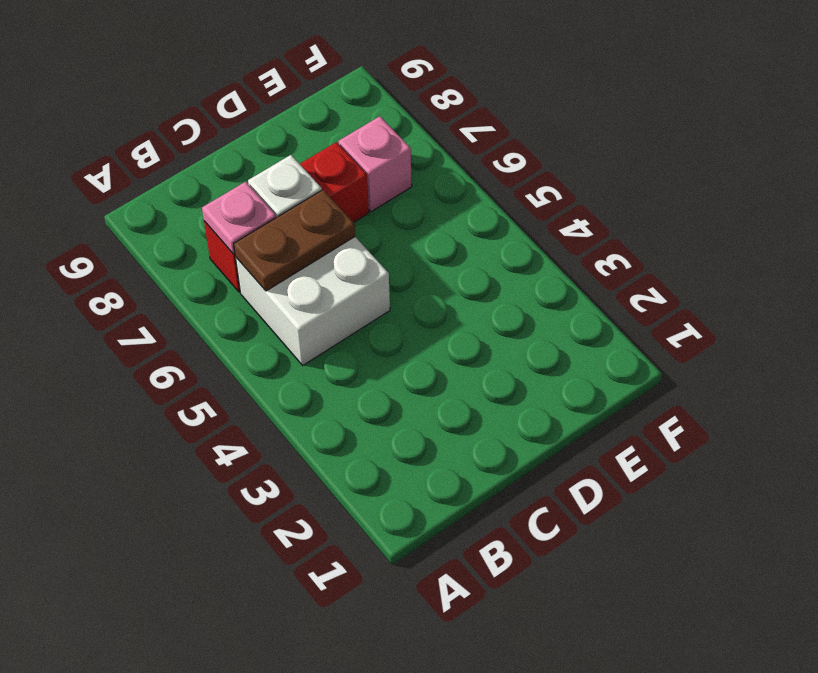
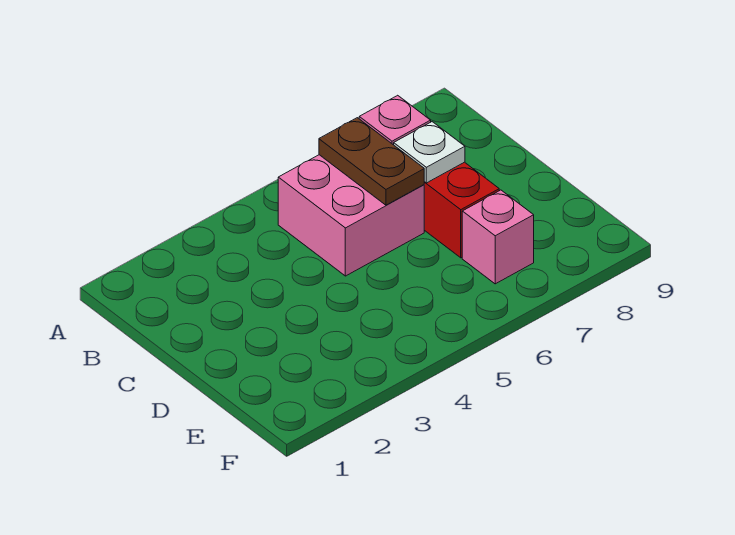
white brick B5:C6 level 1 -> pink brick B5:C6 level 1

